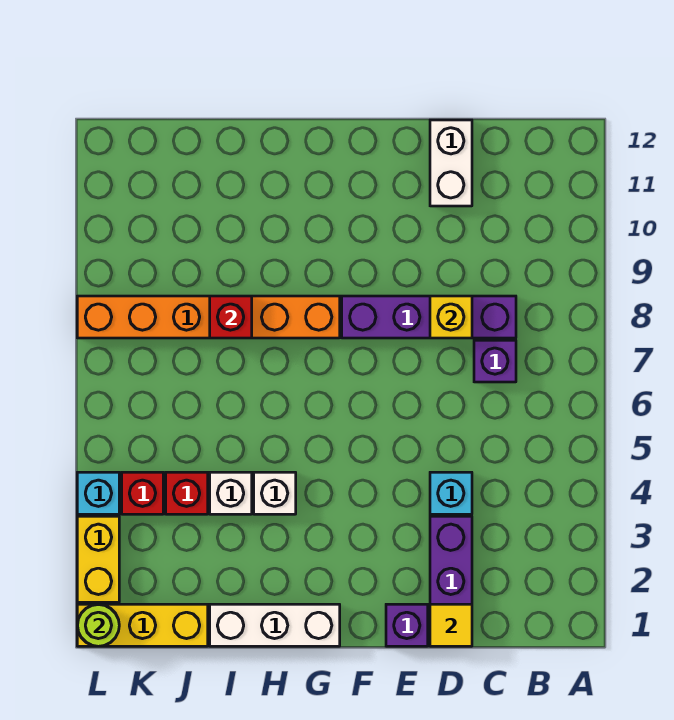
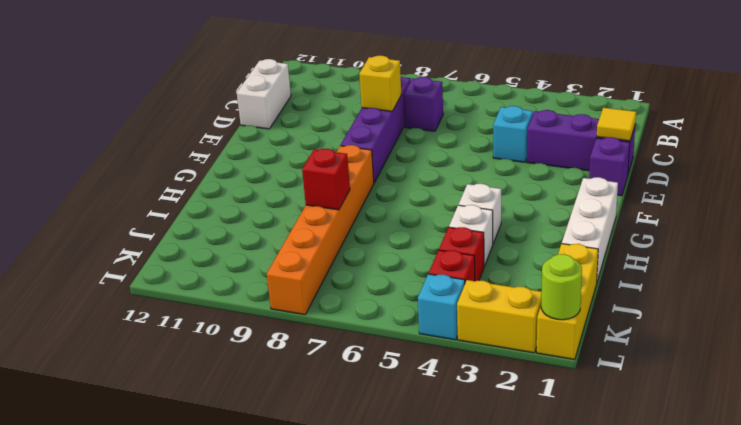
white brick D11:D12 level 1 -> white brick C12:D12 level 1

